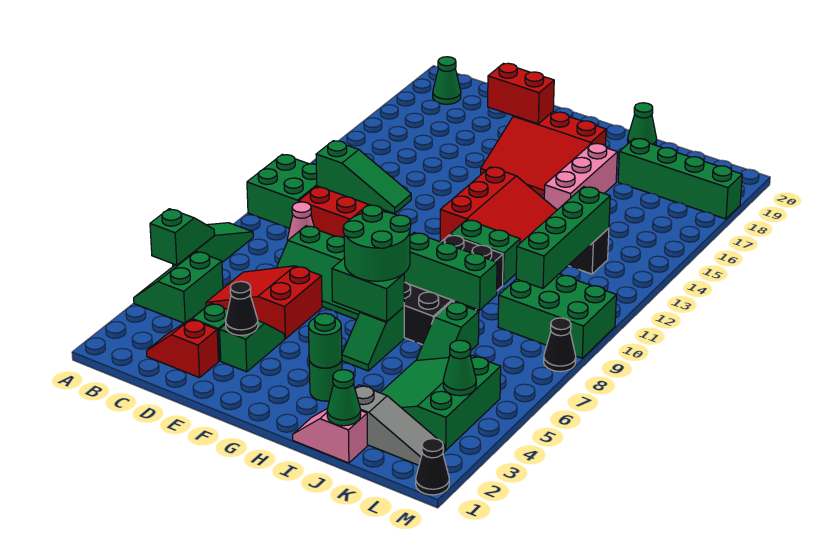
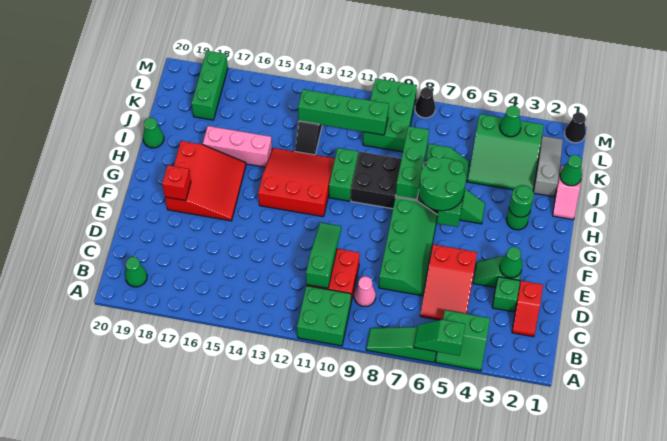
black cone E3 level 2 -> green cone E3 level 2
red brick E18:F18 level 2 -> red brick F18 level 2
green brick J18:M18 level 1 -> green brick K18:M18 level 1

